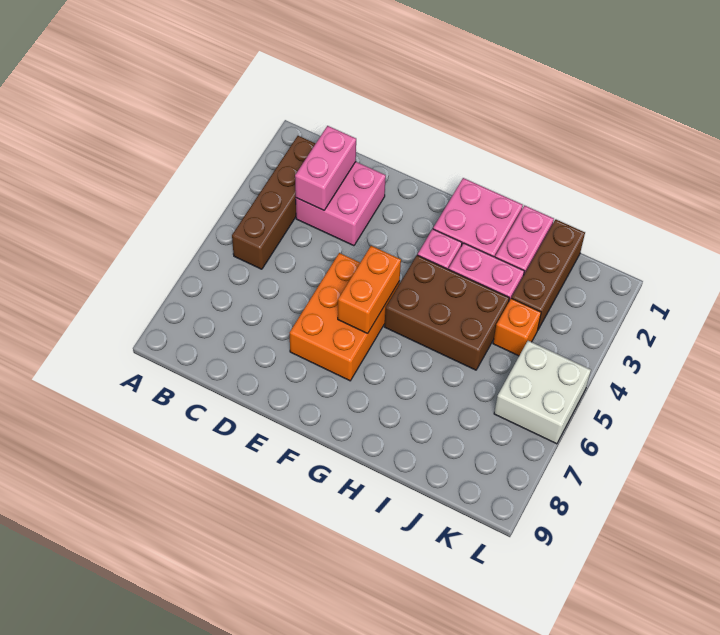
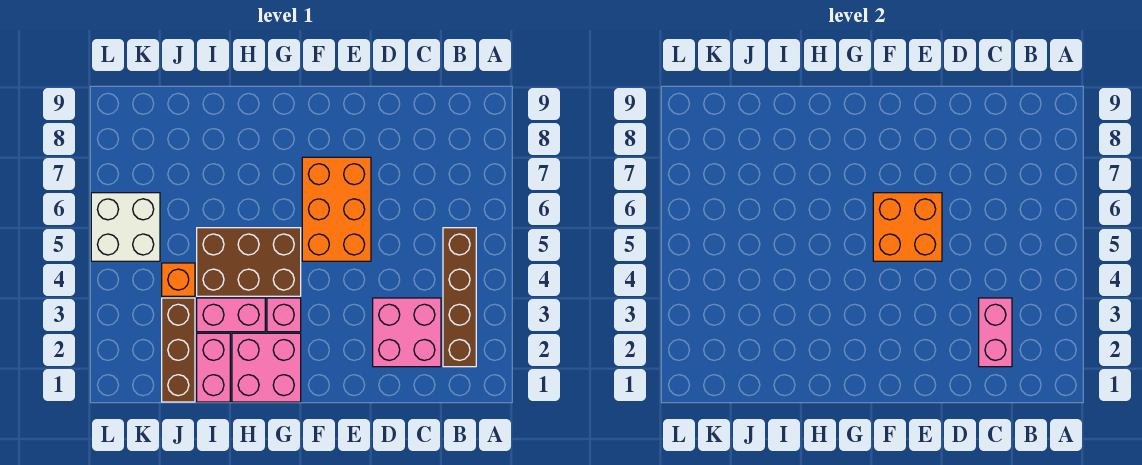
orange brick F5:F6 level 2 -> orange brick E5:F6 level 2

